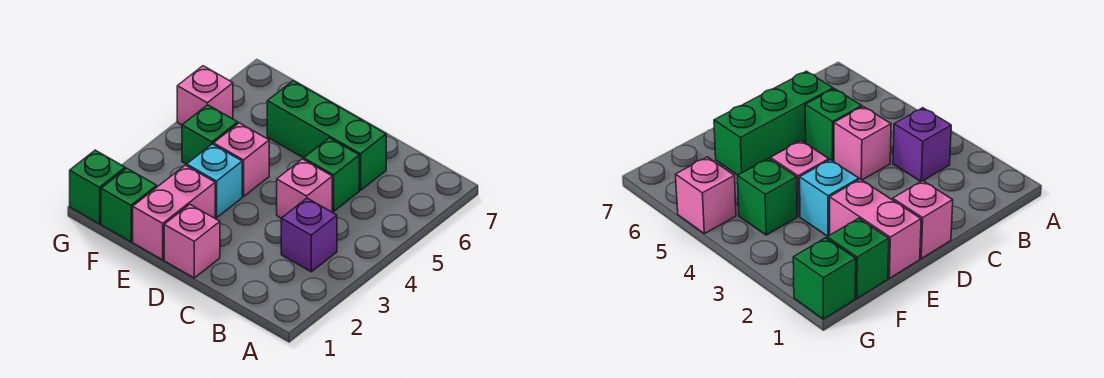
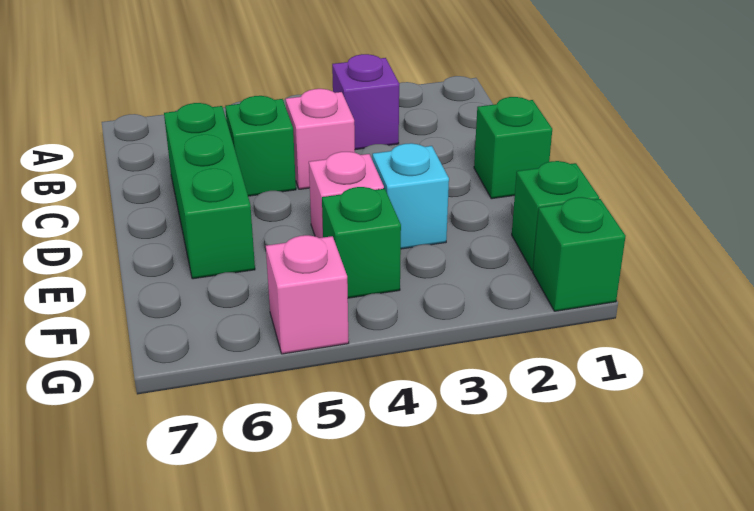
pink brick D1 level 1 -> green brick D1 level 1
pink brick E1:E2 level 1 -> none

